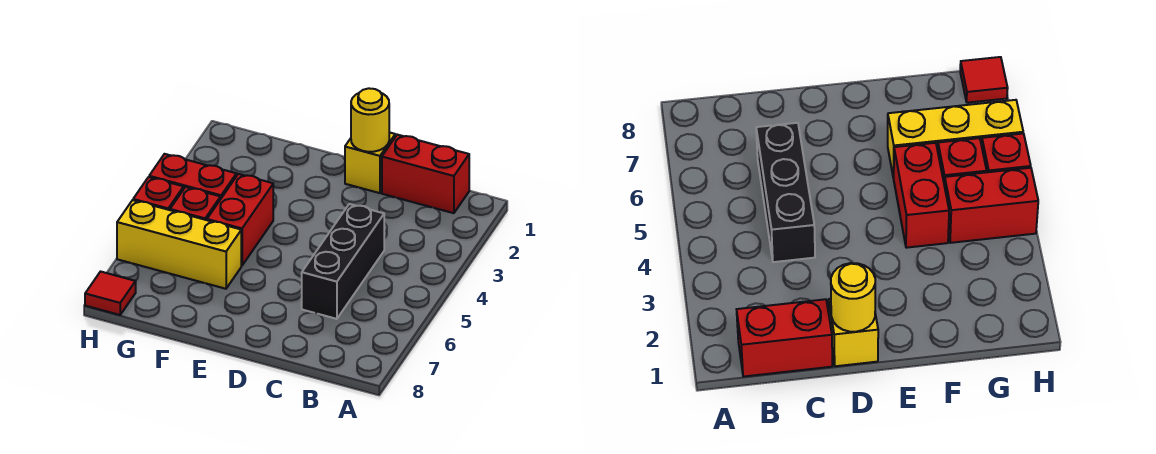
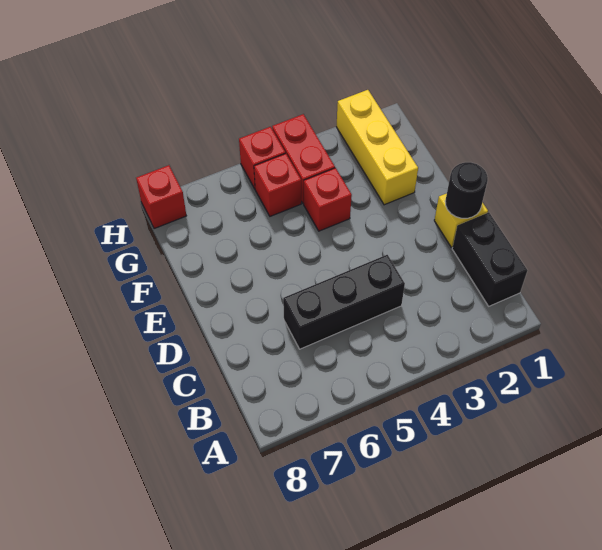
red brick B1:C1 level 1 -> black brick B1:C1 level 1
yellow round brick D1 level 2 -> black round brick D1 level 2
red brick F4:F5 level 1 -> red brick F4 level 1
yellow brick F6:H6 level 1 -> yellow brick F2:H2 level 1
red tile H8 level 1 -> red brick H8 level 1

